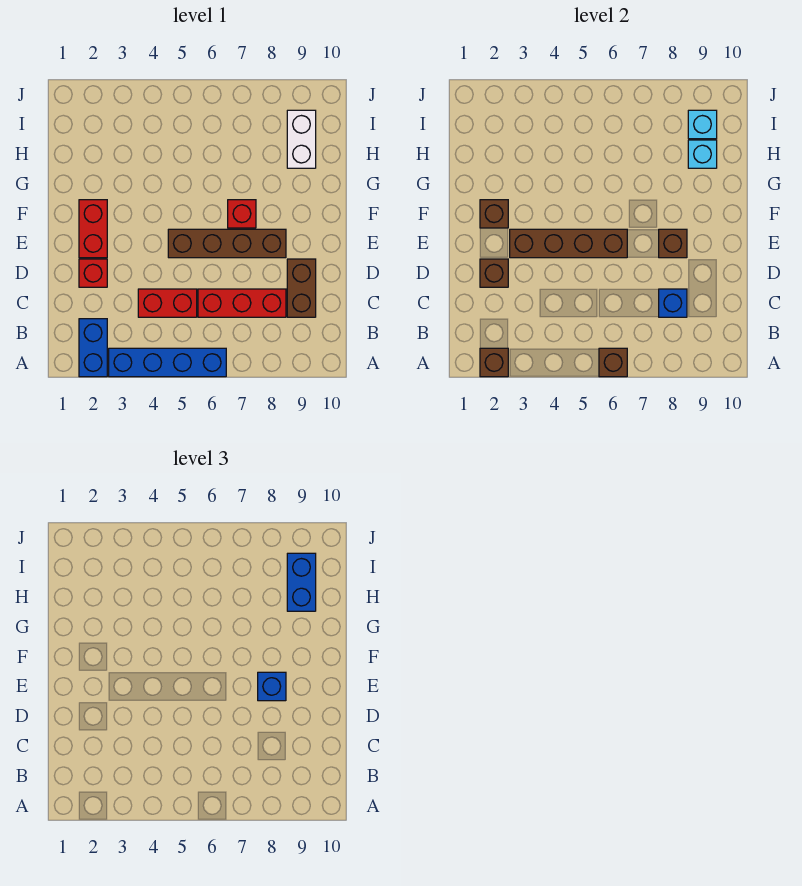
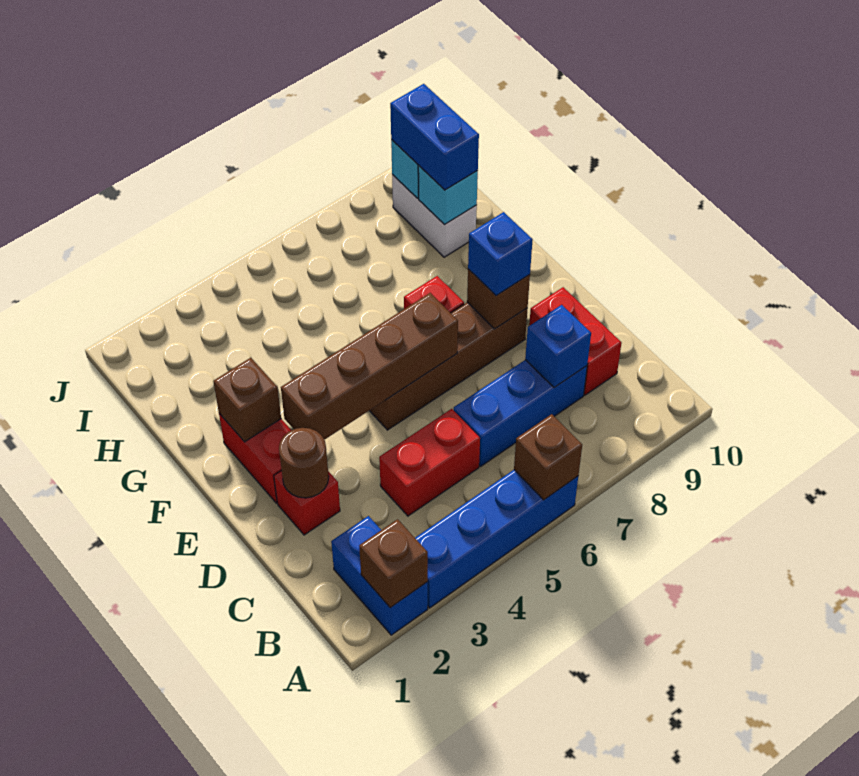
red brick C6:C8 level 1 -> blue brick C6:C8 level 1
brown brick C9:D9 level 1 -> red brick C9:D9 level 1
brown brick D2 level 2 -> brown round brick D2 level 2

